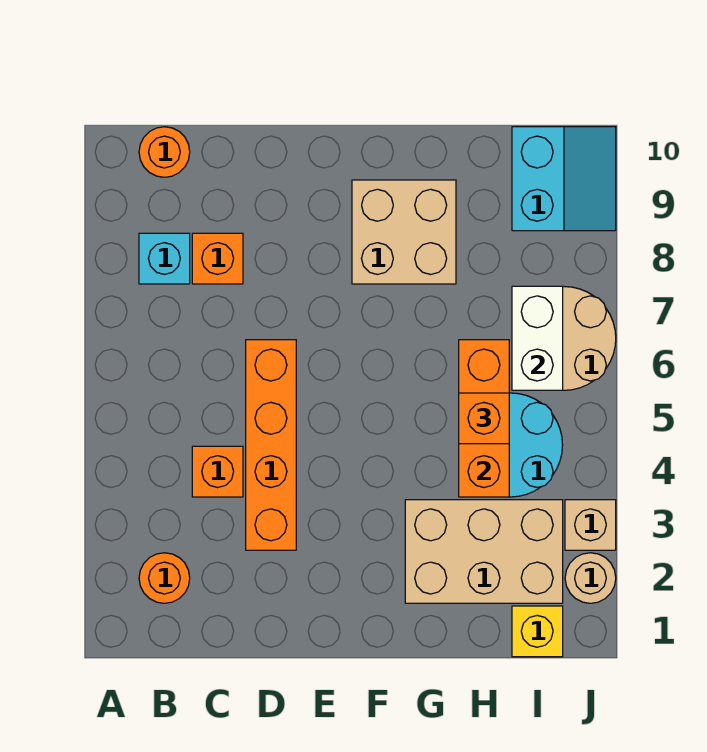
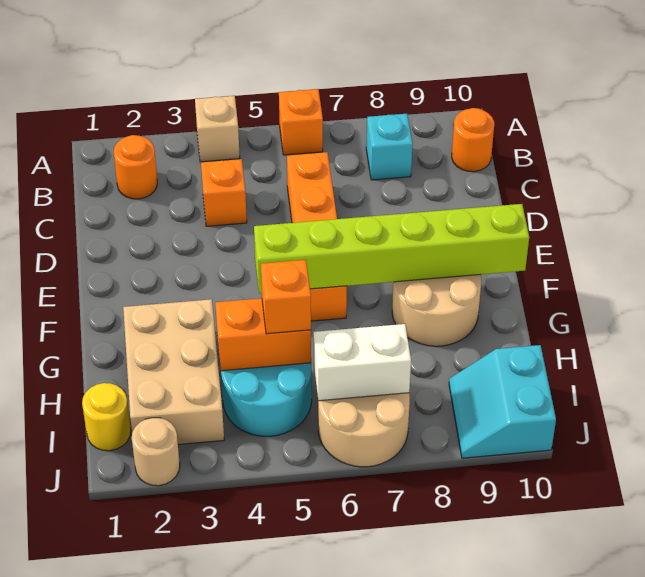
orange brick C8 level 1 -> orange brick A6 level 1
orange brick D3:D6 level 1 -> orange brick C6:F6 level 1
none -> lime brick F5:F10 level 2
tan brick F8:G9 level 1 -> tan round brick F8:G9 level 1
orange brick H4:H6 level 2 -> orange brick H4:H5 level 2
yellow brick I1 level 1 -> yellow round brick I1 level 1
cyan slope I9:J10 level 1 top I -> cyan slope I9:J10 level 1 top 10
tan brick J3 level 1 -> tan brick A4 level 1

